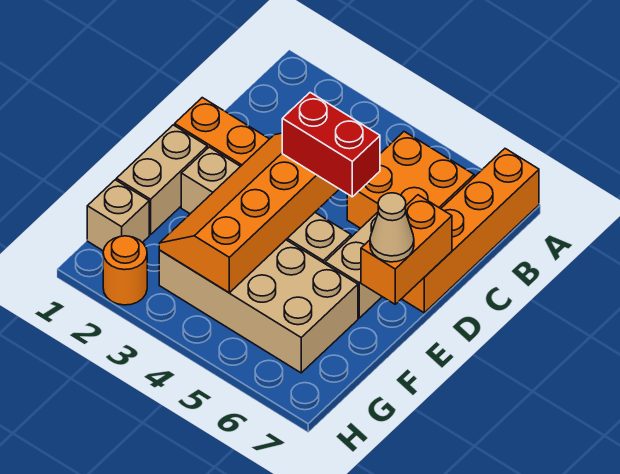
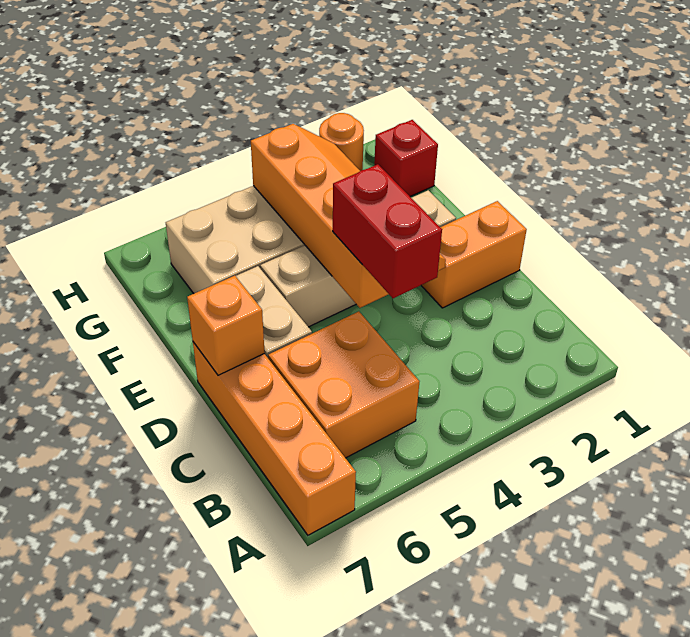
red brick D4:D5 level 3 -> red brick C4:D4 level 3
orange brick D7:E7 level 2 -> orange brick D7 level 2
tan brick E1:F1 level 1 -> none
tan cone E7 level 3 -> none
tan brick G1 level 1 -> red brick G1 level 1

